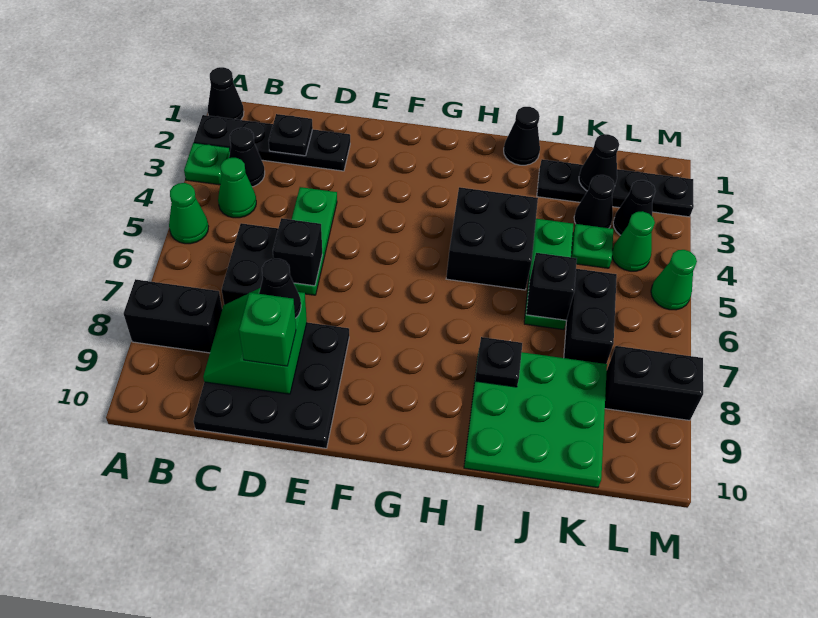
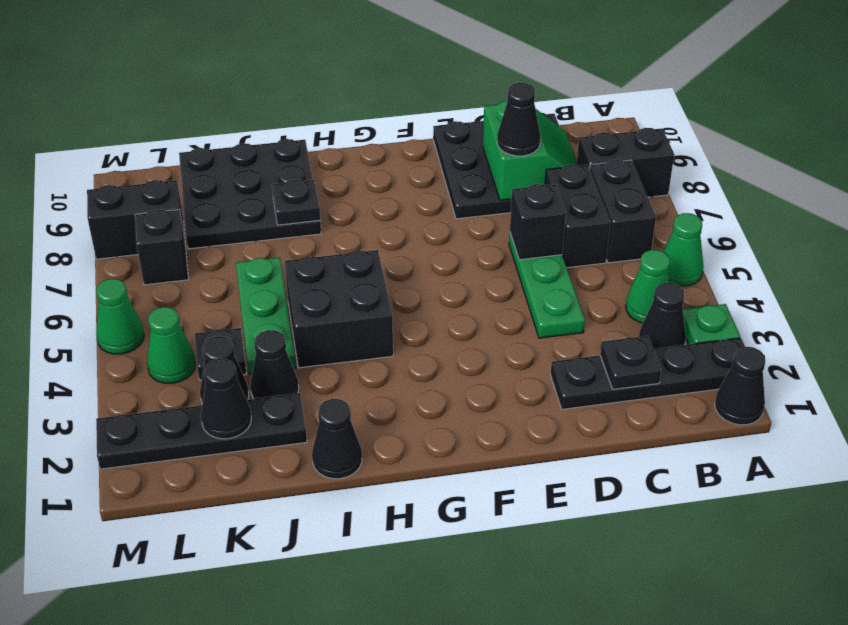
green brick D9 level 3 -> none
green plate I8:K10 level 1 -> black plate I8:K10 level 1
black brick J6 level 2 -> black brick L7 level 1
green plate K4 level 1 -> black plate K4 level 1
black brick K6:K7 level 1 -> black brick B6:B7 level 1
black cone L3 level 1 -> black cone J3 level 1

